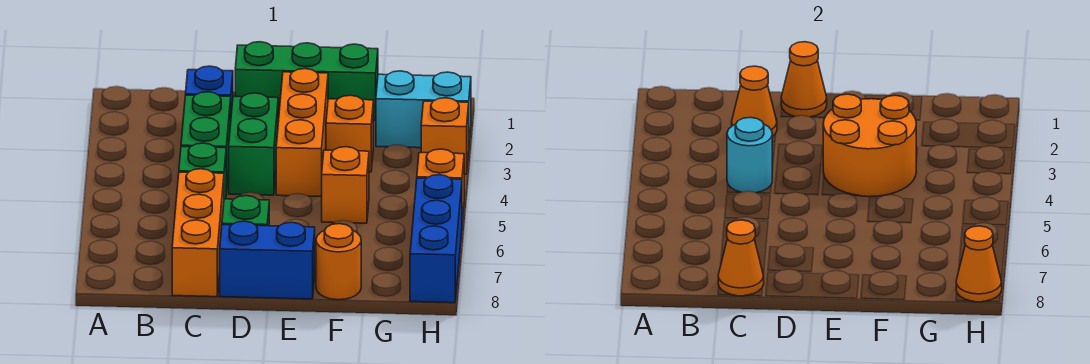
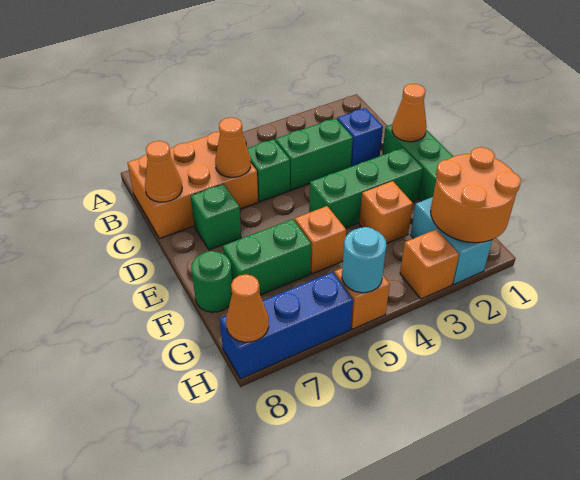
orange cone C2 level 2 -> orange cone C6 level 2
cyan round brick C4 level 2 -> cyan round brick H5 level 2
orange brick C6:C8 level 1 -> orange brick B6:C8 level 1
green brick D3:D4 level 1 -> green brick F6:F7 level 1
blue brick D8:E8 level 1 -> none
orange brick E2:E4 level 1 -> green brick E2:E4 level 1
orange round brick E3:F4 level 2 -> orange round brick G1:H2 level 2
orange round brick F8 level 1 -> green round brick F8 level 1

